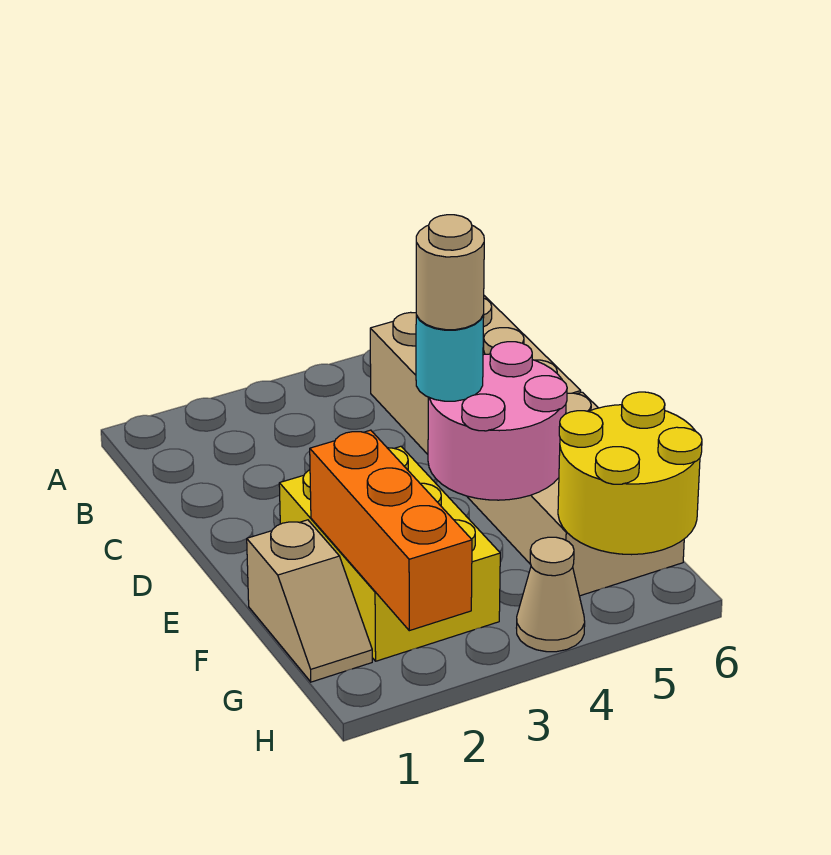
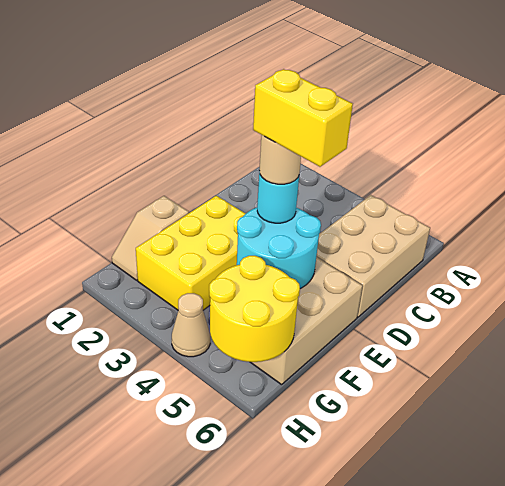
pink round brick E4:F5 level 2 -> cyan round brick E4:F5 level 2
none -> yellow brick E4:E5 level 5
orange brick F2:H2 level 2 -> none

